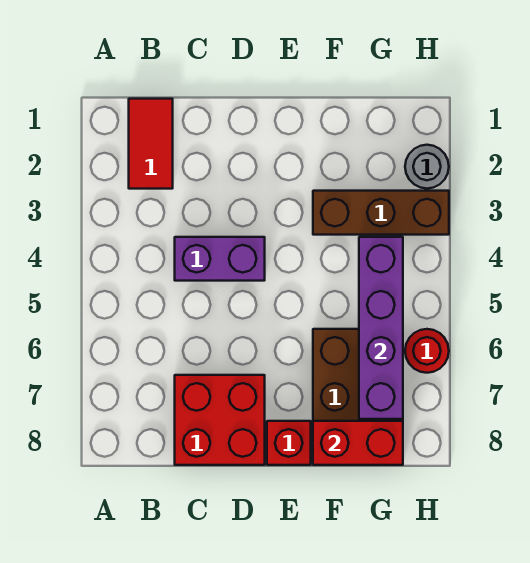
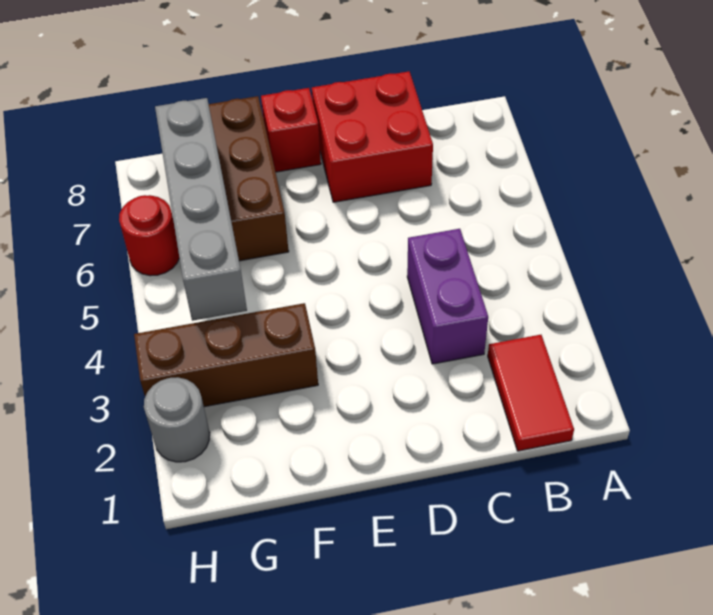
purple brick C4:D4 level 1 -> purple brick C3:C4 level 1
red brick F8:G8 level 2 -> none
purple brick G4:G7 level 2 -> grey brick G4:G7 level 2

